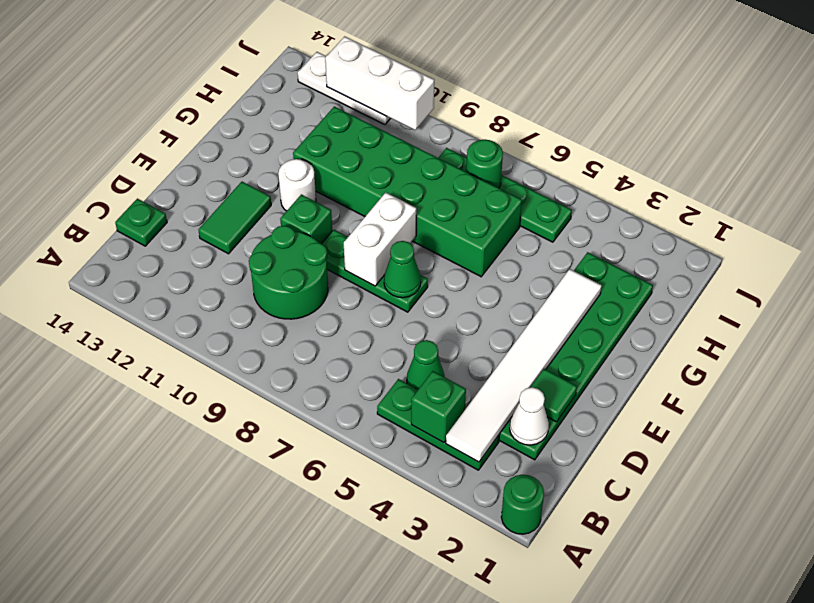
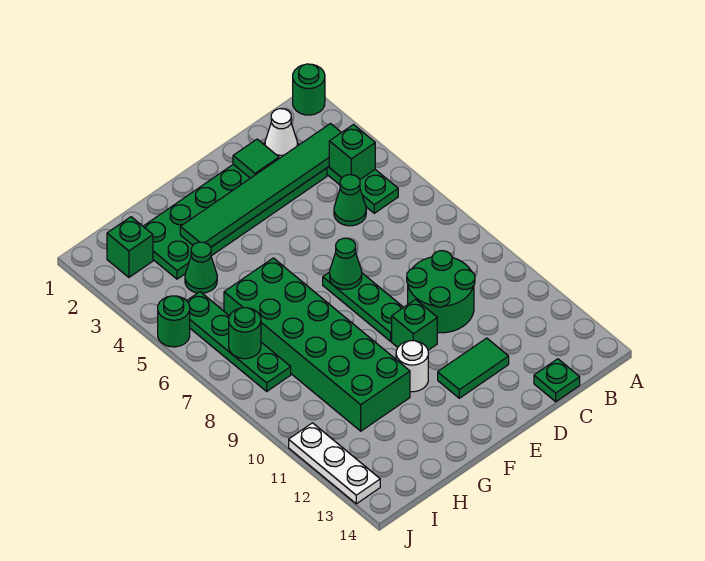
white tile B3:G3 level 2 -> green tile B3:G3 level 2
white brick E8:F8 level 2 -> none
none -> green cone H4 level 1
none -> green brick I2 level 1
none -> green round brick J5 level 1
white brick J10:J12 level 2 -> none

